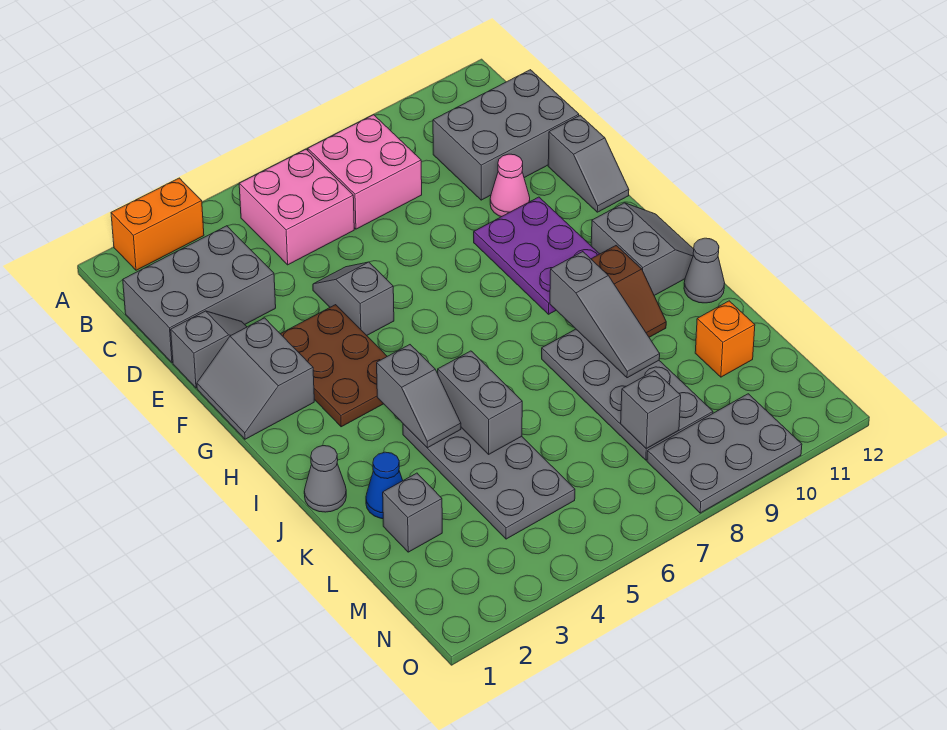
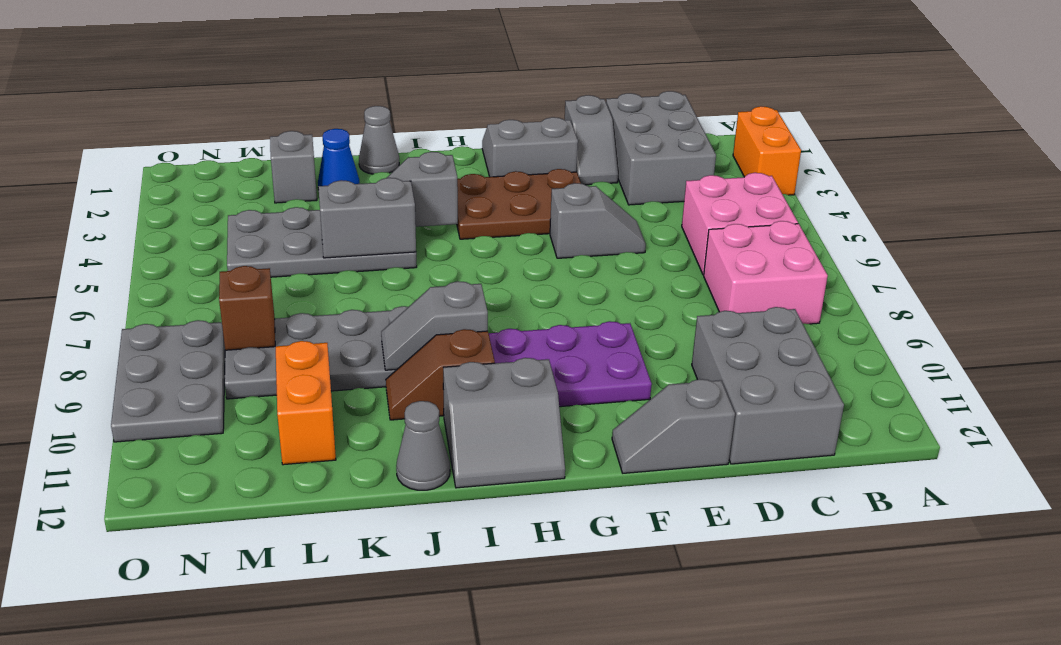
pink cone E10 level 1 -> none
grey slope I9:K9 level 2 top I -> grey slope I9:J9 level 2 top I
orange brick L11 level 1 -> orange brick L10:L11 level 1
grey brick M8 level 2 -> brown brick M8 level 2

